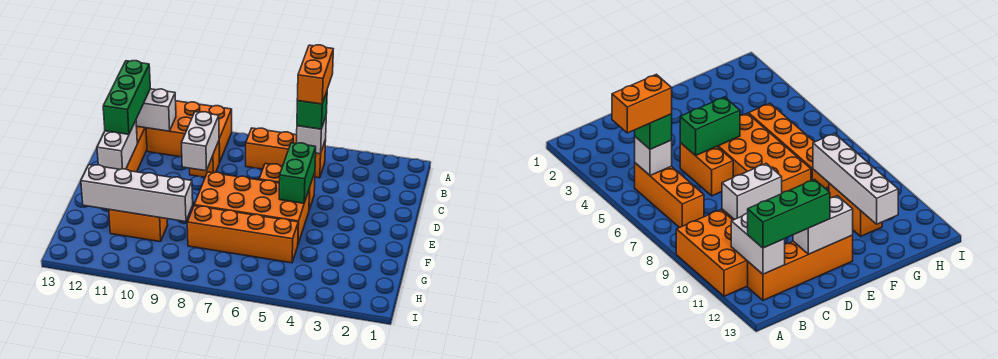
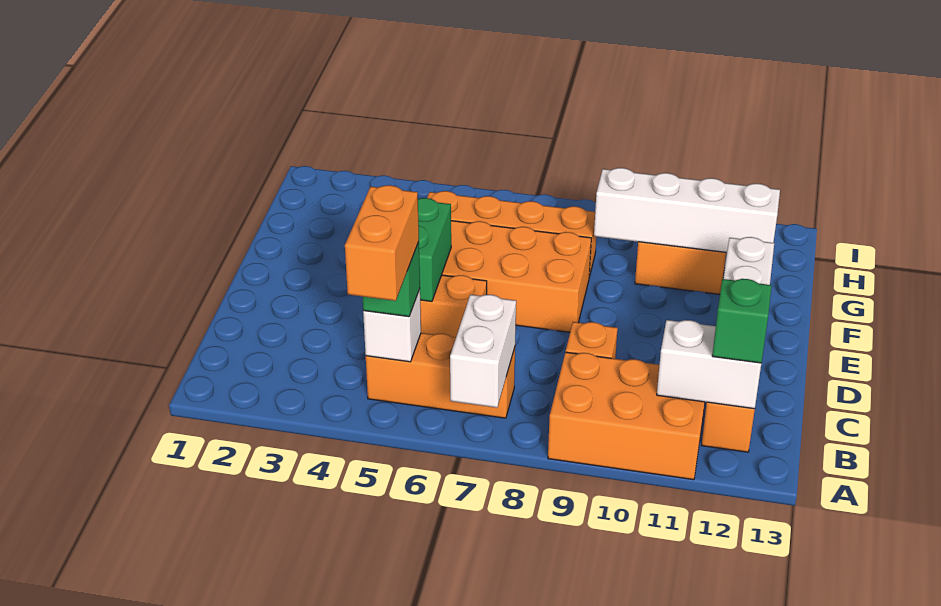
green brick B12:D12 level 3 -> green brick B12 level 3
white brick C9:D9 level 2 -> white brick A7:B7 level 2

